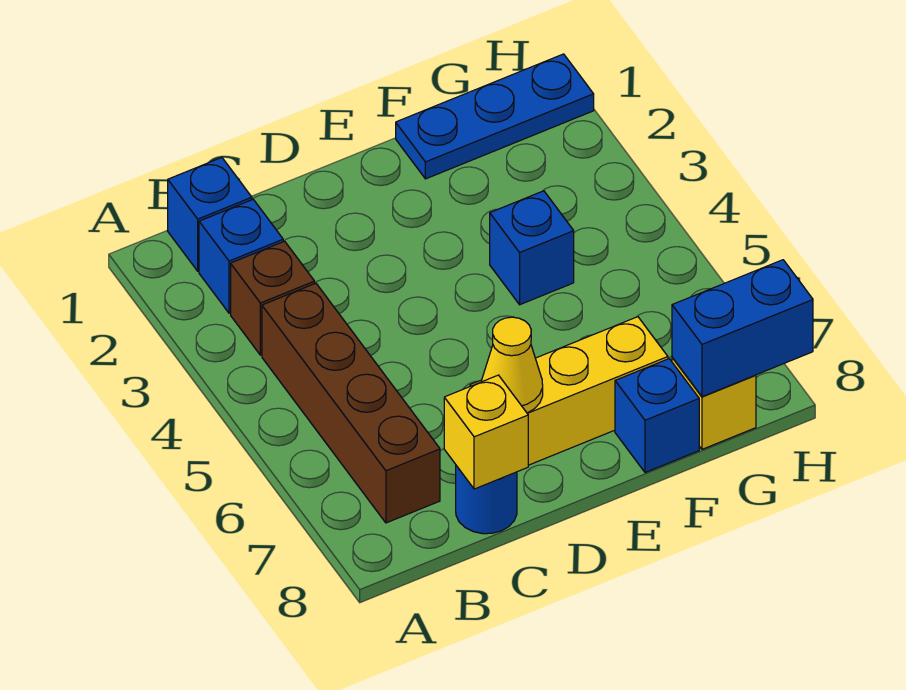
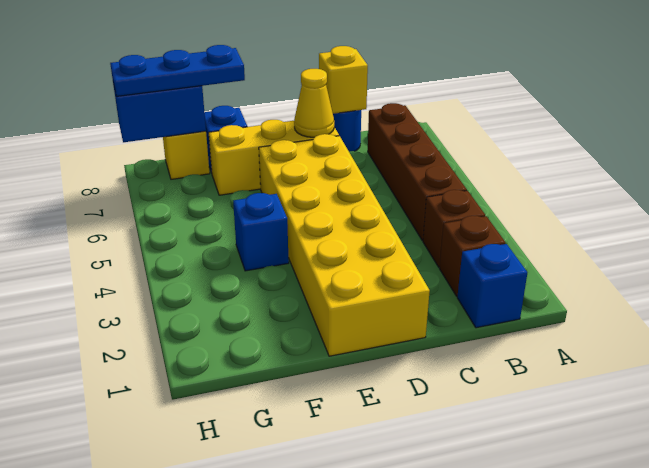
blue brick B2 level 1 -> brown brick B2 level 1
none -> yellow brick D1:E6 level 1
blue plate F1:H1 level 1 -> blue plate F8:H8 level 3

